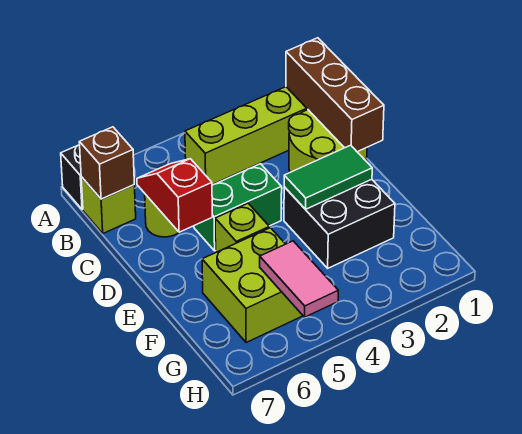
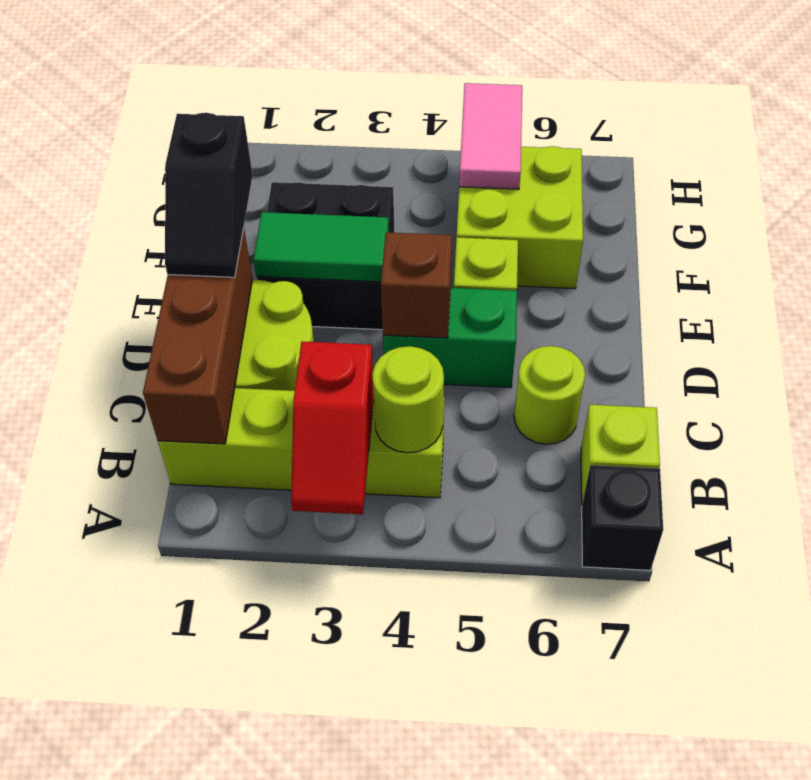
none -> lime round brick B4 level 2
brown brick B7 level 2 -> brown brick D4 level 2
red slope C6:D6 level 2 top D -> red slope A3:B3 level 2 top B
none -> black slope D1:E1 level 3 top E

